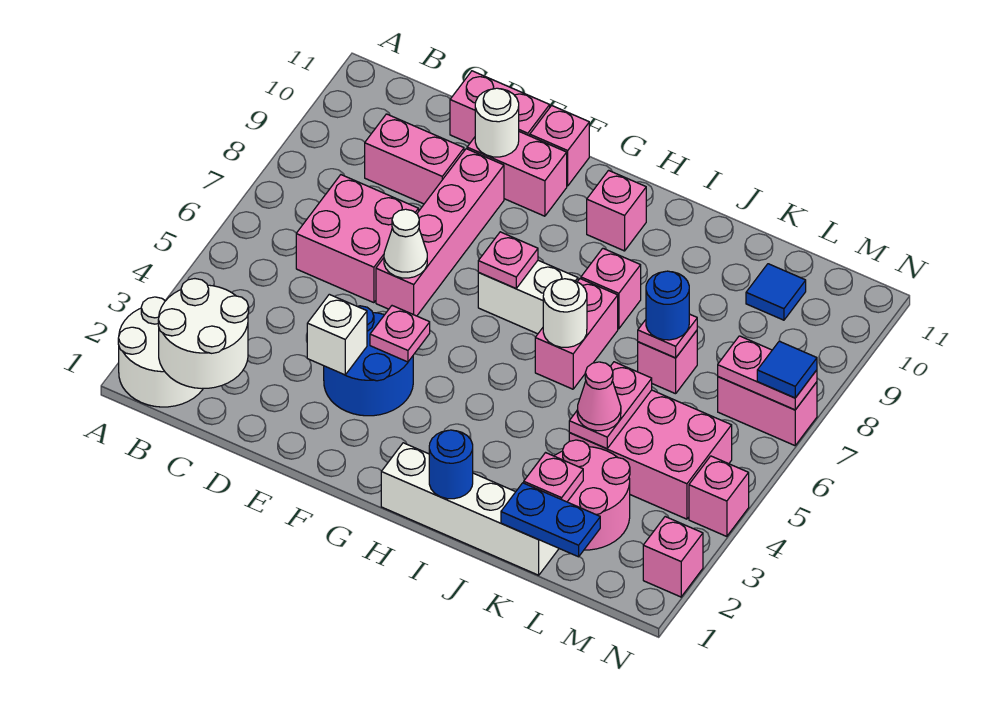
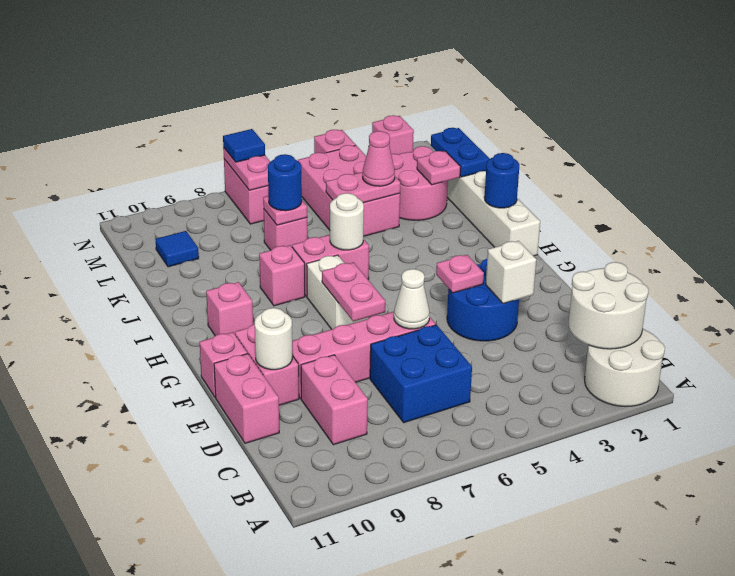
pink brick C6:D7 level 1 -> blue brick C6:D7 level 1
pink plate G7 level 2 -> pink plate F7:G7 level 2

